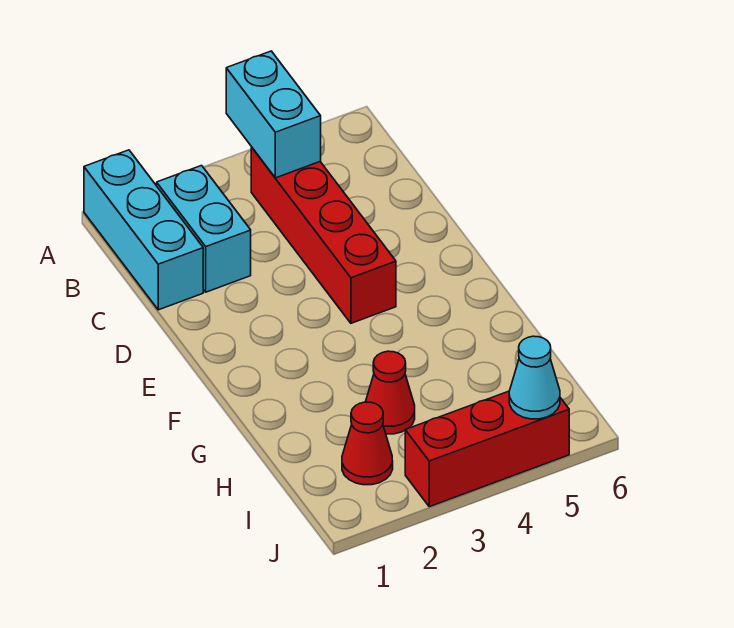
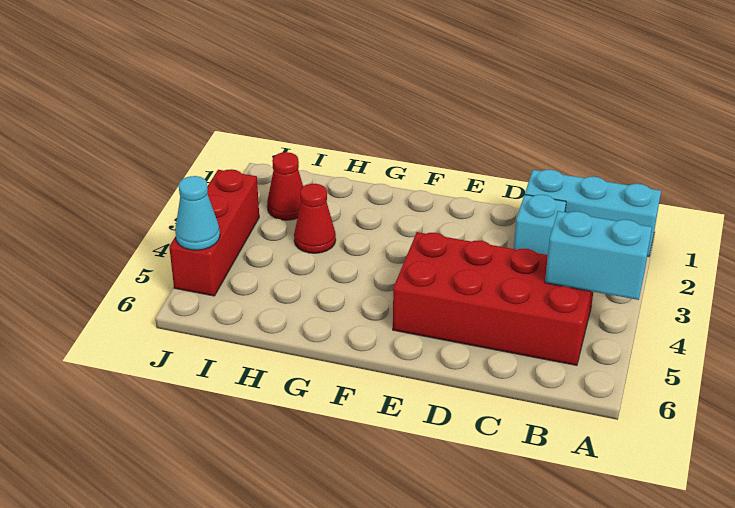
cyan brick B2:C2 level 1 -> cyan brick C2 level 1
red brick B4:E4 level 1 -> red brick B4:E5 level 1

